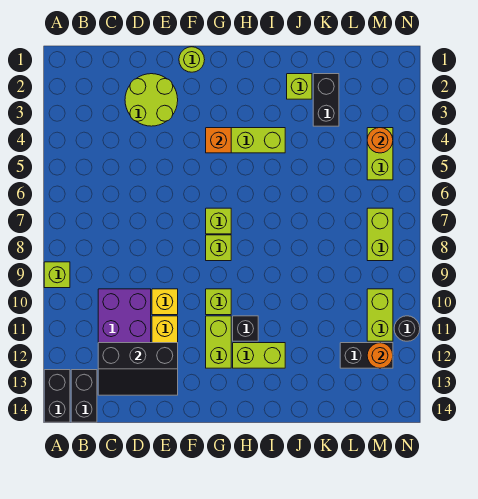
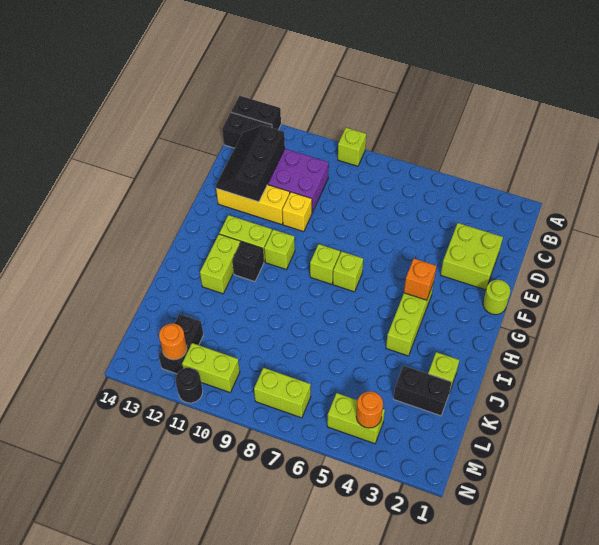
lime round brick D2:E3 level 1 -> lime brick D2:E3 level 1

